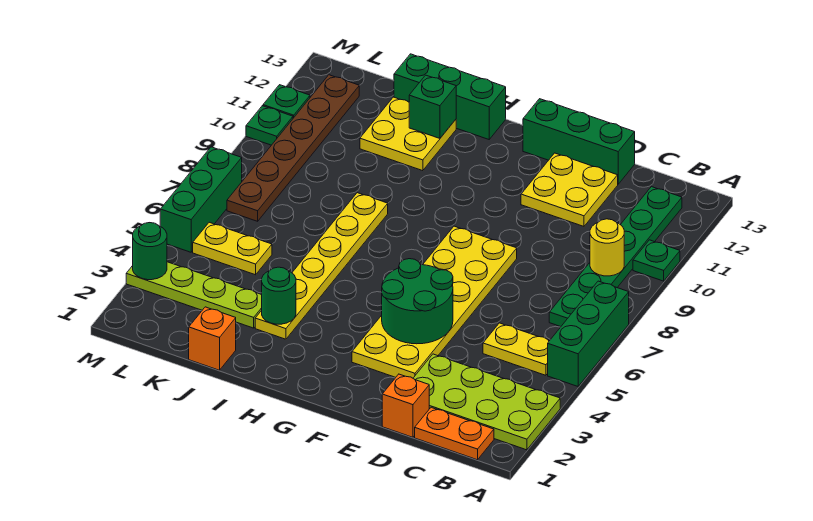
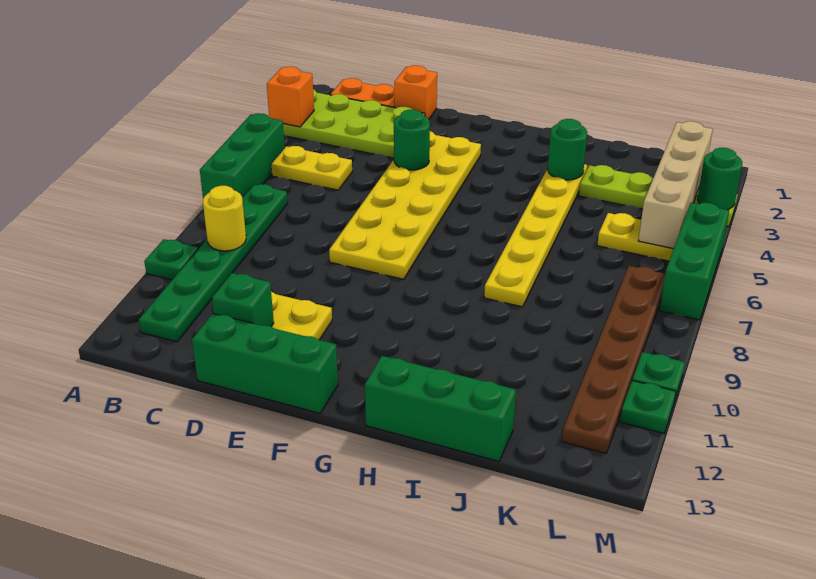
green round brick E4:F5 level 2 -> green round brick E4 level 2
yellow plate I11:J12 level 1 -> none
green brick I12 level 2 -> green brick D12 level 2
orange brick J1 level 1 -> orange brick A3 level 2
none -> tan brick L2:L5 level 2

